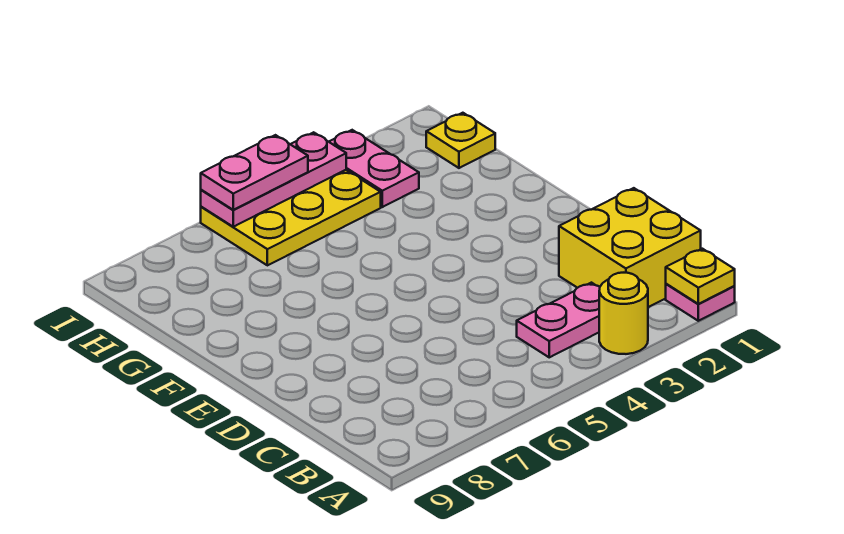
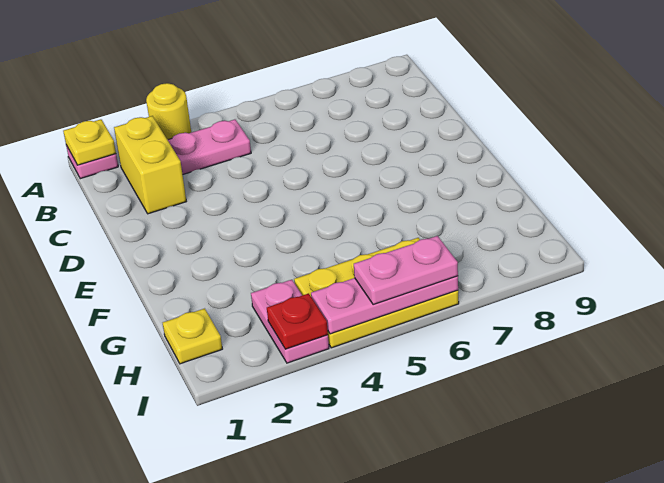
yellow brick B1:C2 level 1 -> yellow brick B2:C2 level 1
none -> red plate I3 level 2

